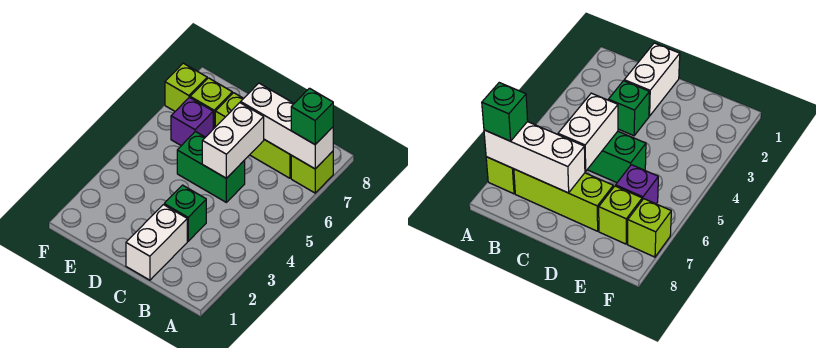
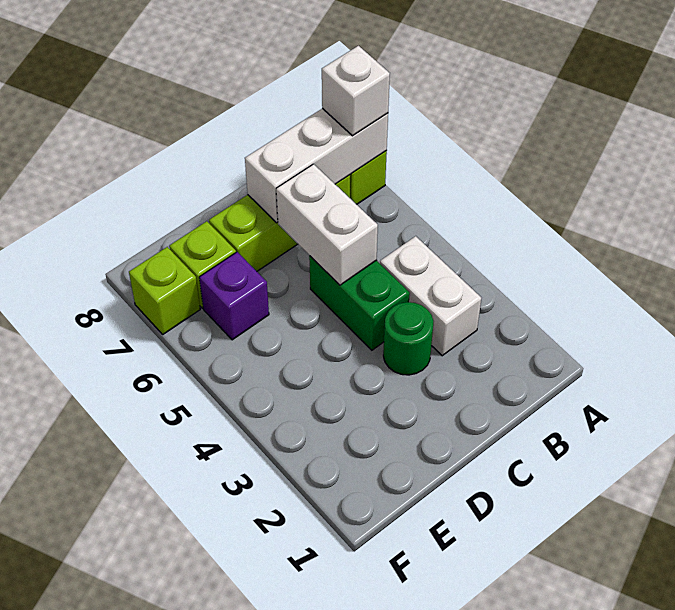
green brick A7 level 3 -> white brick A7 level 3
white brick C1:C2 level 1 -> white brick B3:B4 level 1
green brick C3 level 1 -> green round brick C3 level 1
green brick C5:D5 level 1 -> green brick C4:C5 level 1

